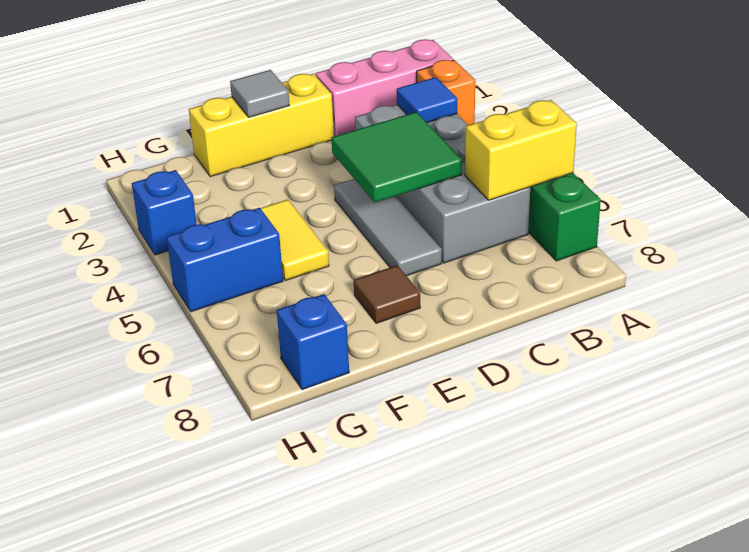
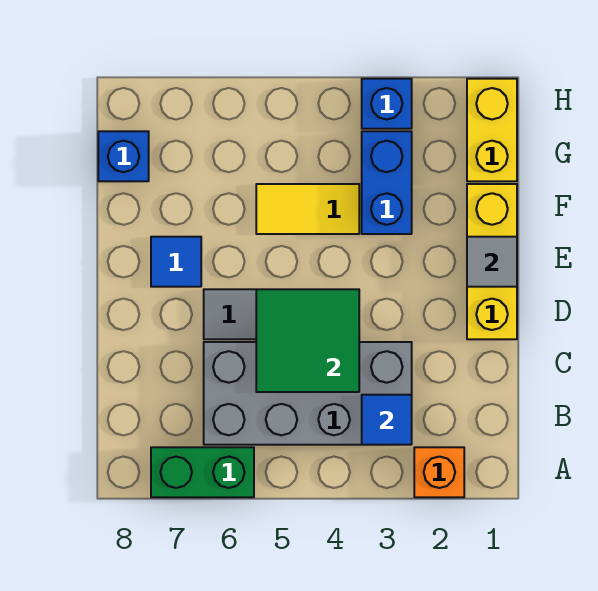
pink brick A1:C1 level 1 -> none
yellow brick A6:B6 level 2 -> yellow brick G1:H1 level 1
brown tile E7 level 1 -> blue tile E7 level 1
blue brick G5:H5 level 1 -> blue brick F3:G3 level 1

